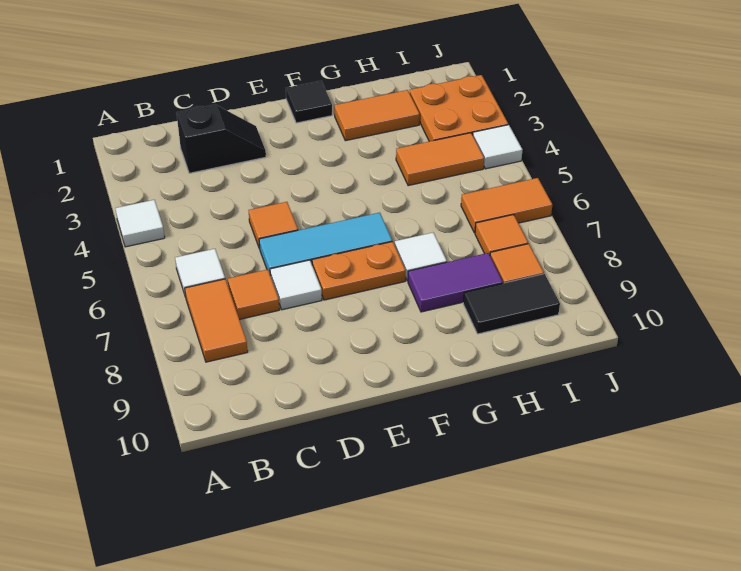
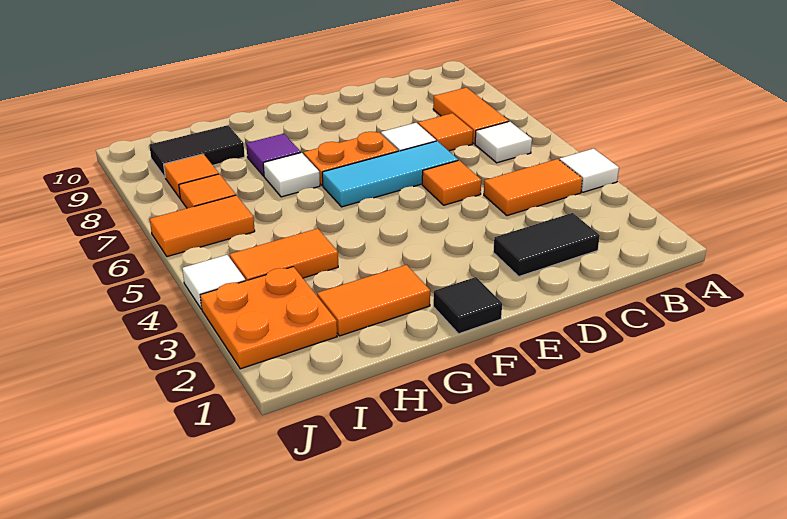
none -> orange tile B4:C4 level 1
black slope C2:D2 level 1 top C -> black tile C2:D2 level 1
purple tile G8:H8 level 1 -> purple tile G8 level 1

